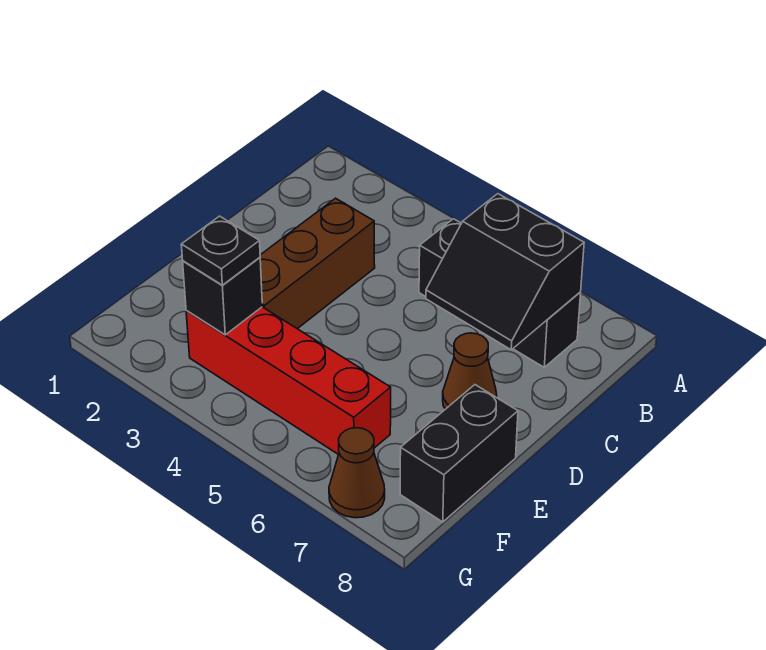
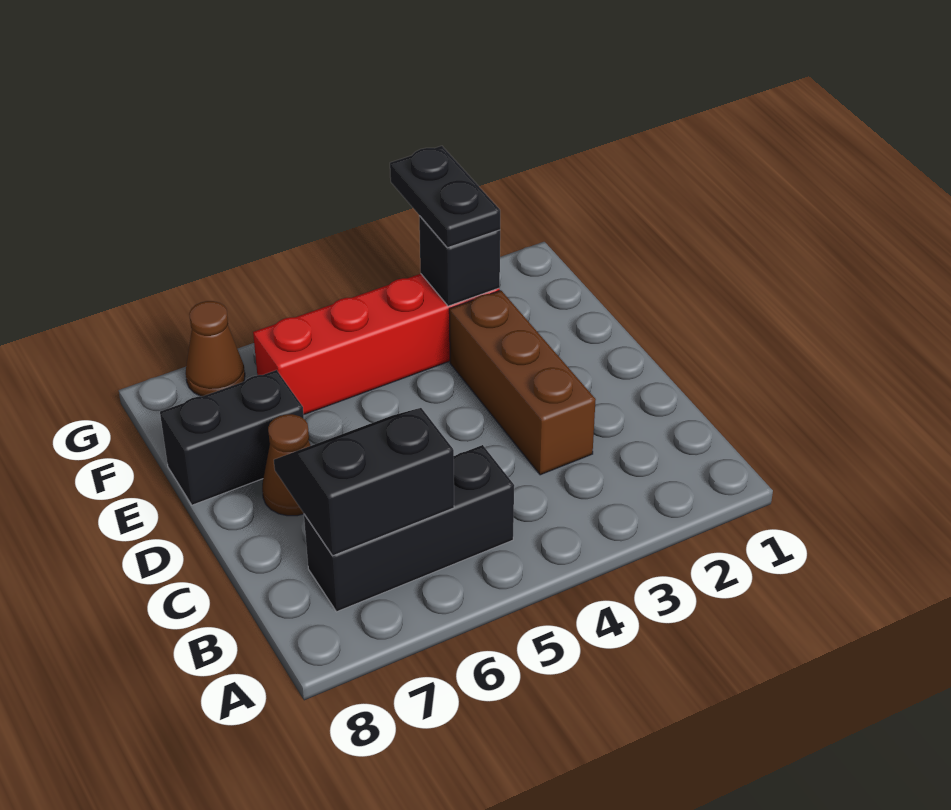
black brick E8:F8 level 1 -> black brick E7:E8 level 1
black plate F3 level 3 -> black plate F3:G3 level 3

